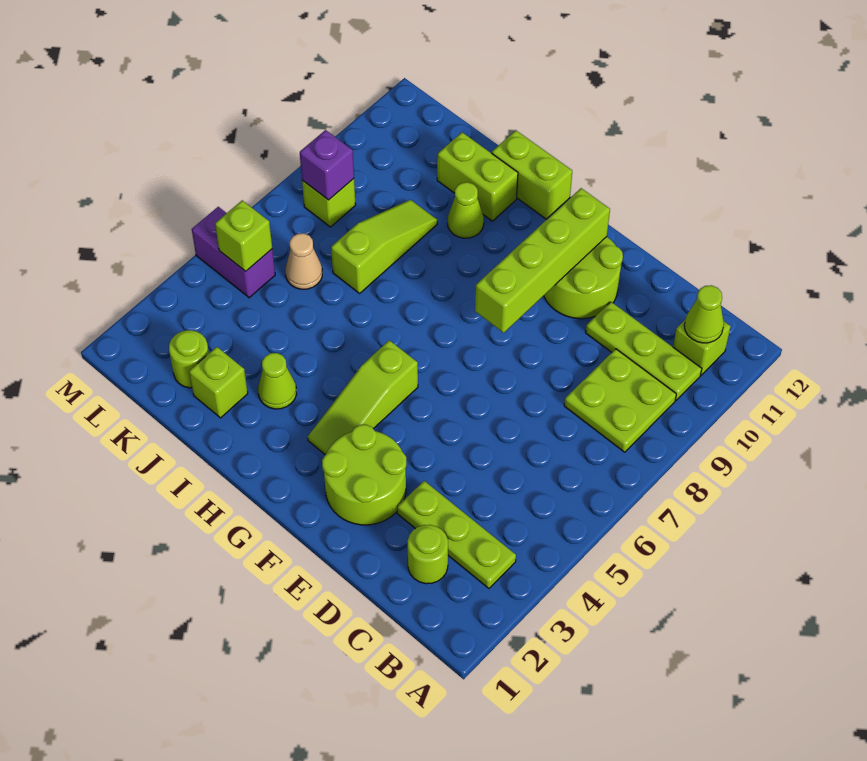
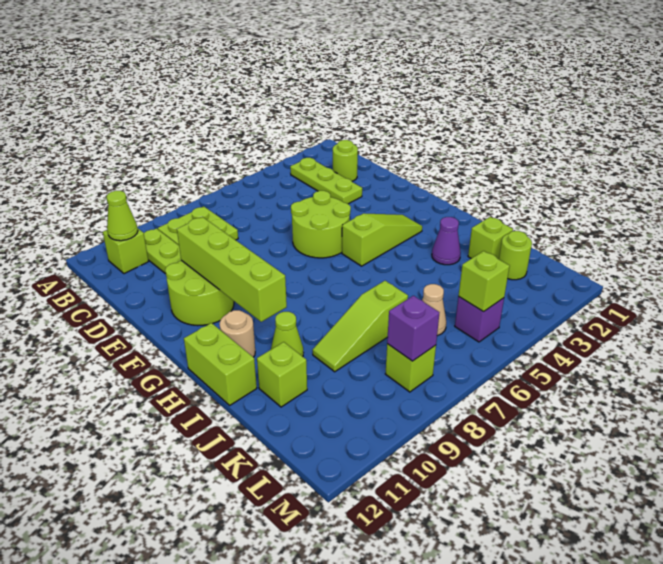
lime round brick E2:F3 level 1 -> lime round brick E5:F6 level 1
lime brick F8:F11 level 2 -> lime brick E10:H10 level 2
none -> tan round brick H11 level 1
lime cone I3 level 1 -> purple cone I3 level 1
lime brick I11:J11 level 1 -> lime brick J11 level 1
purple brick L5:M5 level 1 -> purple brick L5 level 1

